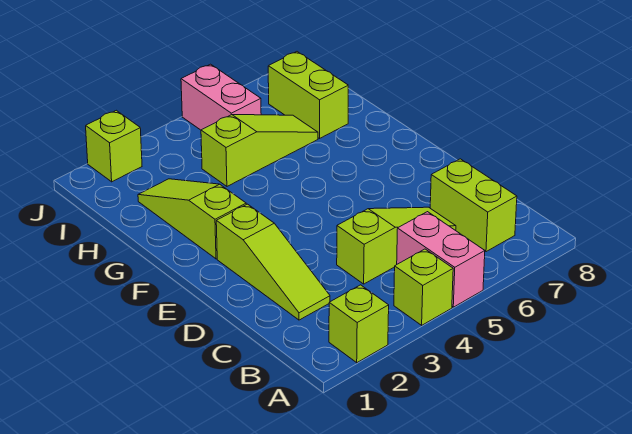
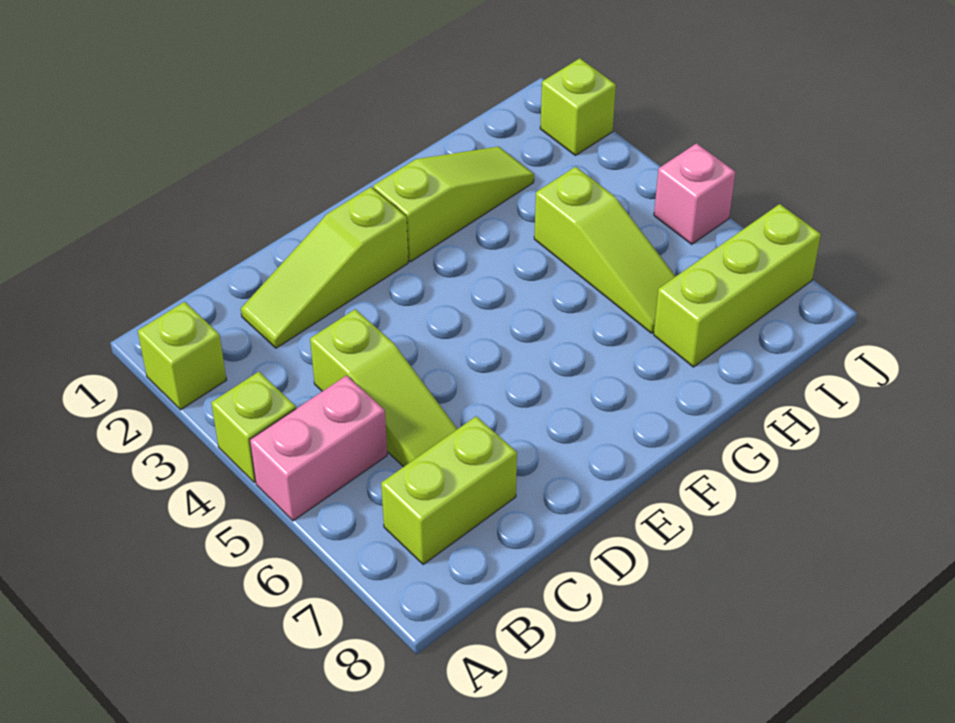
lime brick H7:I7 level 1 -> lime brick H7:J7 level 1
pink brick I5:J5 level 1 -> pink brick J5 level 1

